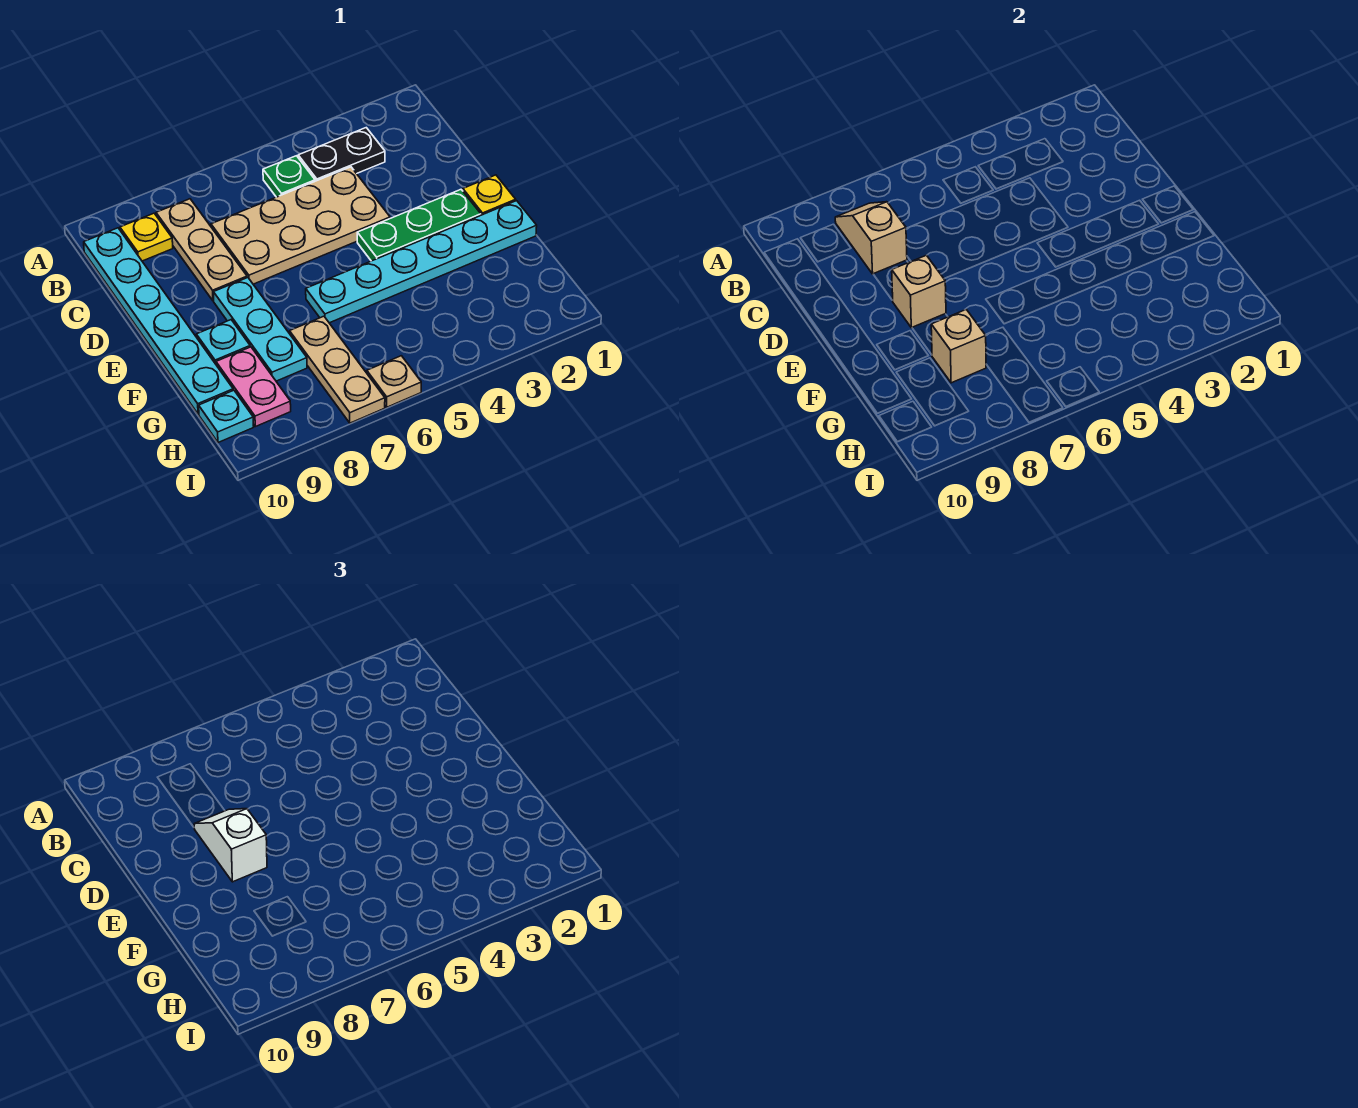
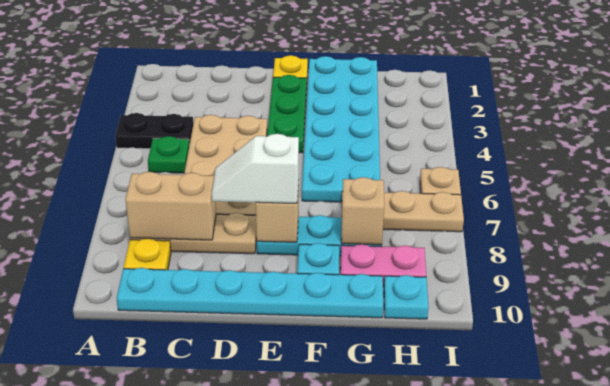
black plate B3:B4 level 1 -> black plate A4:B4 level 1
tan slope B8:C8 level 2 top C -> tan brick B8:C8 level 2
cyan plate F1:F6 level 1 -> cyan plate F1:G6 level 1

